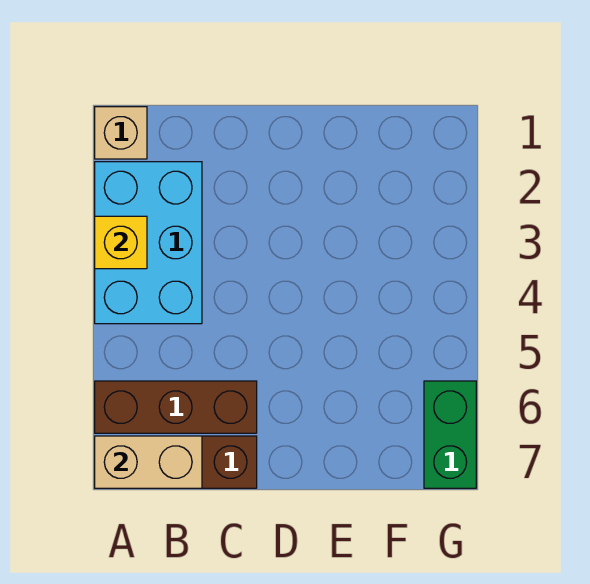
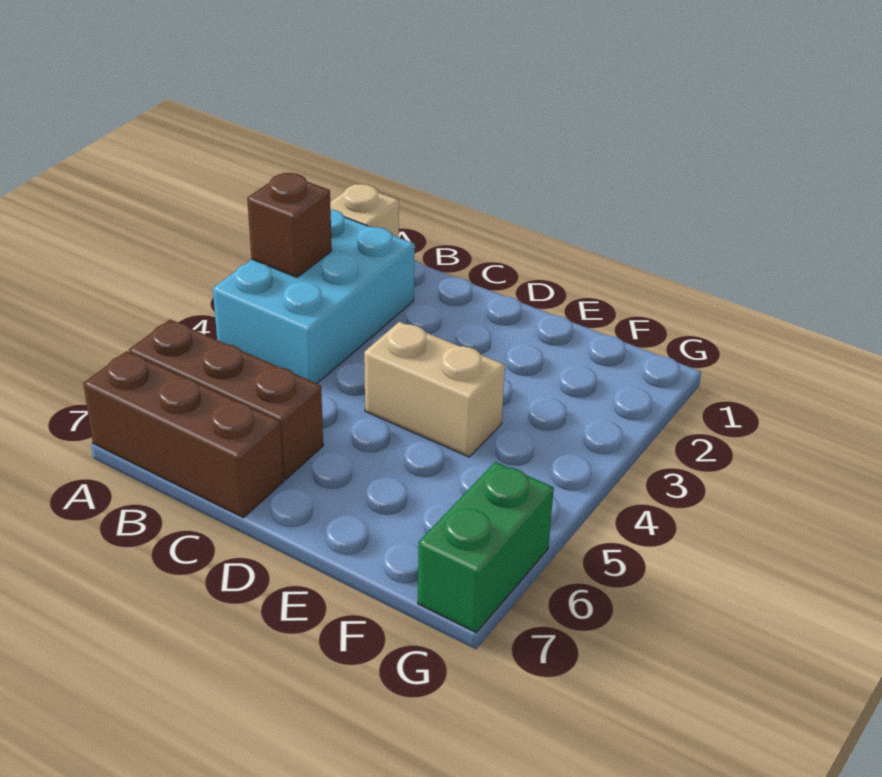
yellow brick A3 level 2 -> brown brick A3 level 2
tan brick A7:B7 level 2 -> tan brick D4:E4 level 1

